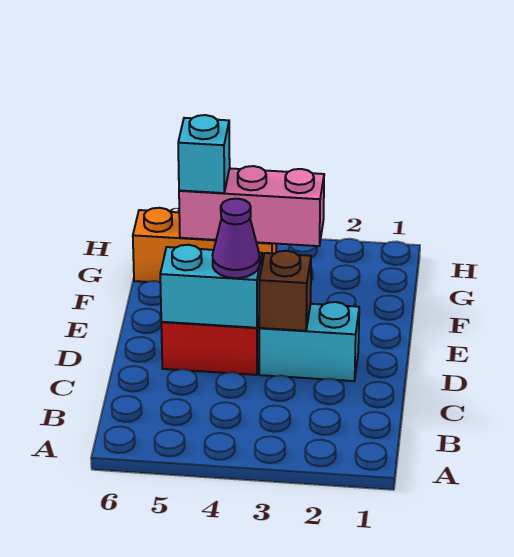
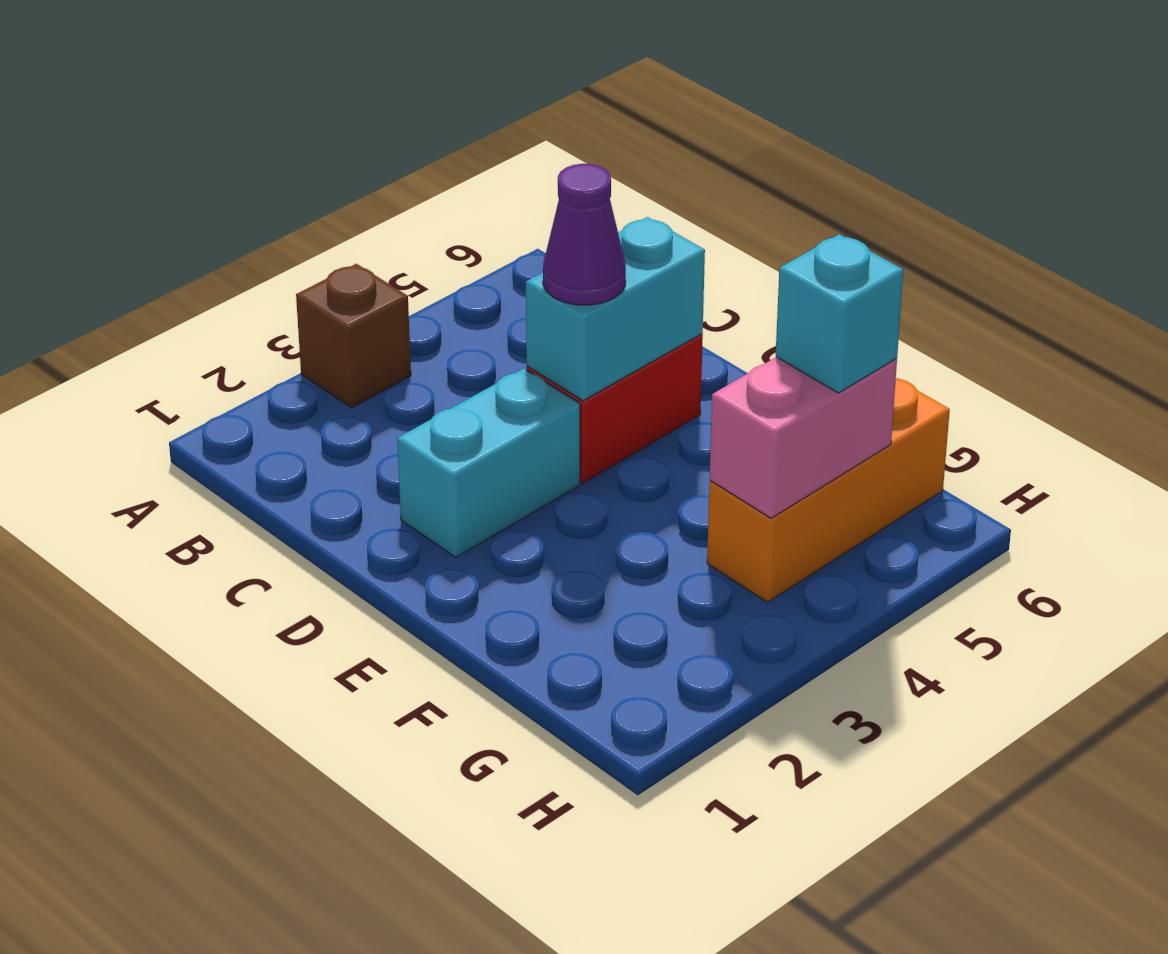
brown brick D3 level 2 -> brown brick A3 level 1
pink brick G3:G5 level 2 -> pink brick G4:G5 level 2

